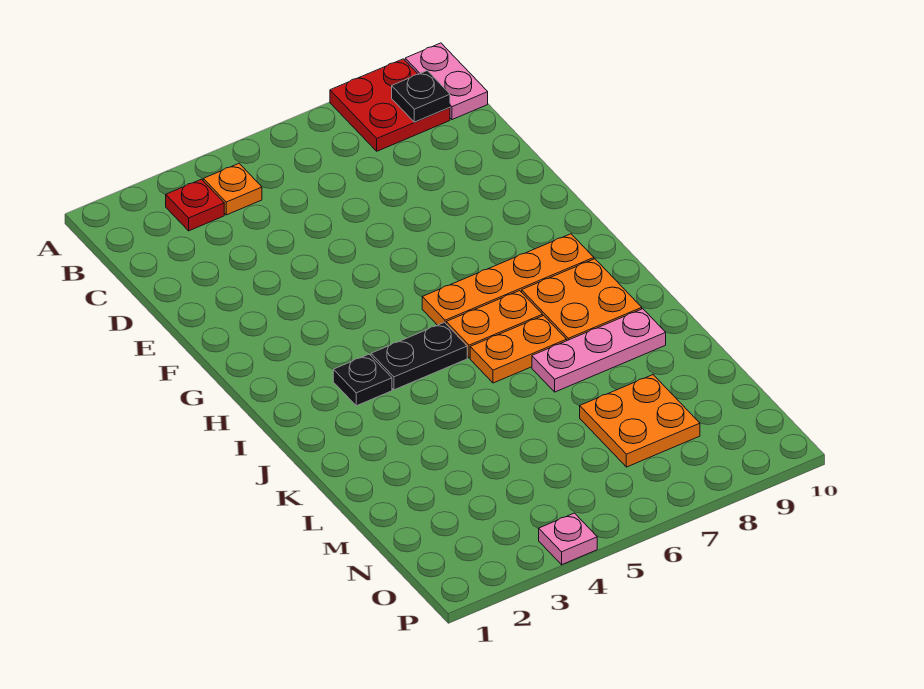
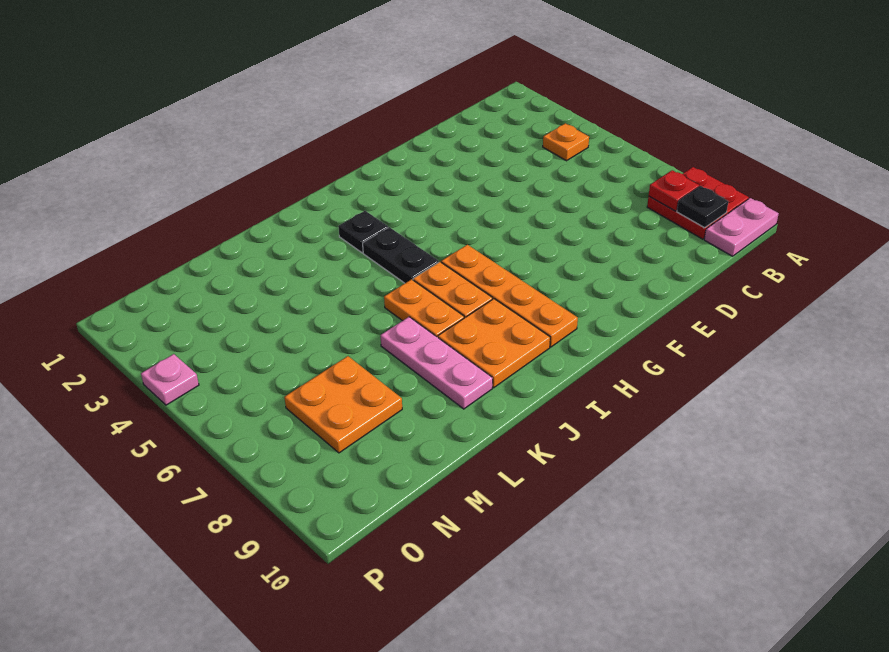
red plate B3 level 1 -> red plate B8 level 2

